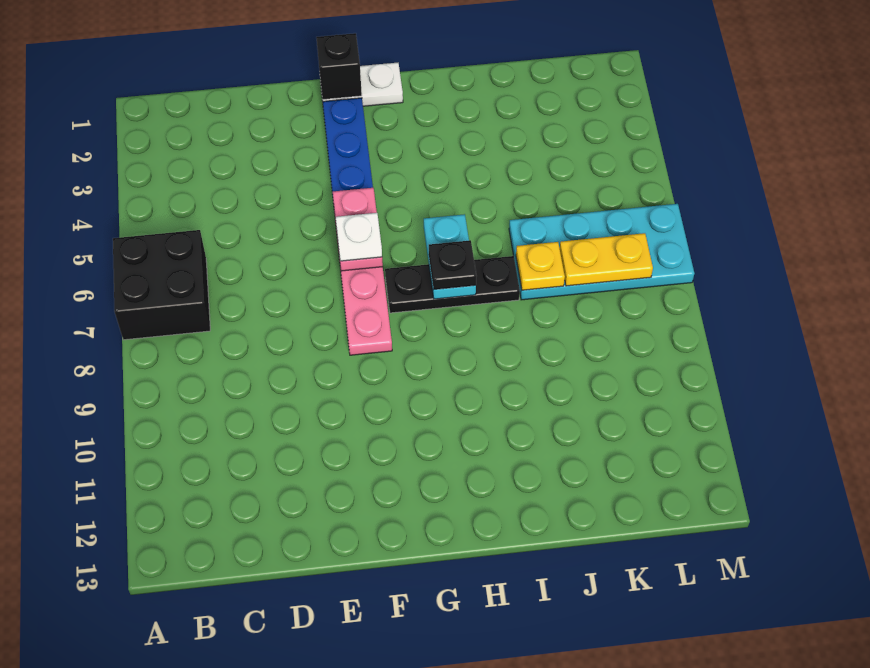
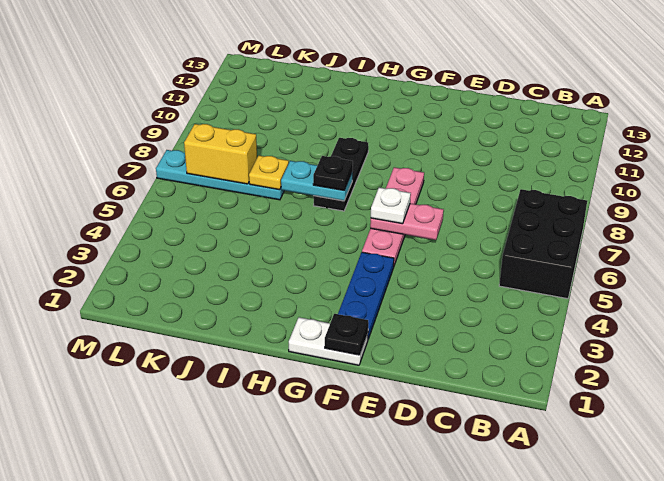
black brick A6:B7 level 1 -> black brick A5:B7 level 1
black brick F1 level 2 -> black plate F1 level 2
pink plate F5:F6 level 2 -> pink plate E6:F6 level 2
black plate G7:I7 level 1 -> black plate H7:H9 level 1
cyan plate H6:H7 level 2 -> cyan plate H7:I7 level 2
cyan plate J6:M7 level 1 -> cyan plate J7:M7 level 1
yellow plate K7:L7 level 2 -> yellow brick K7:L7 level 2

